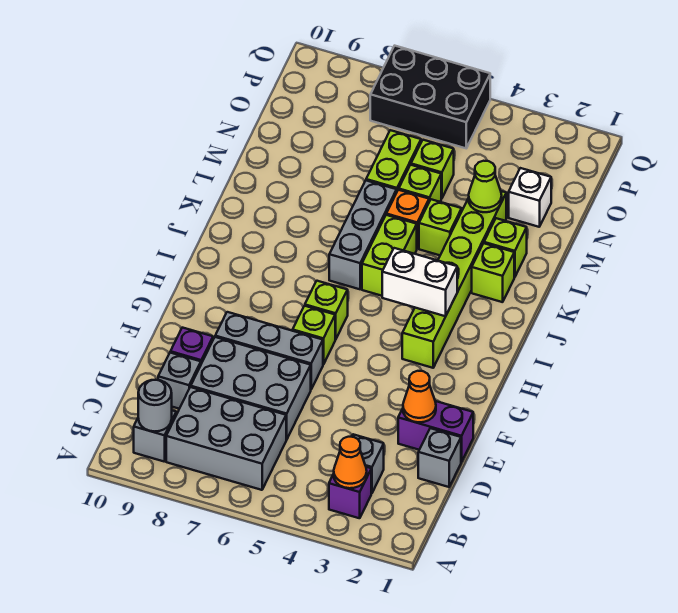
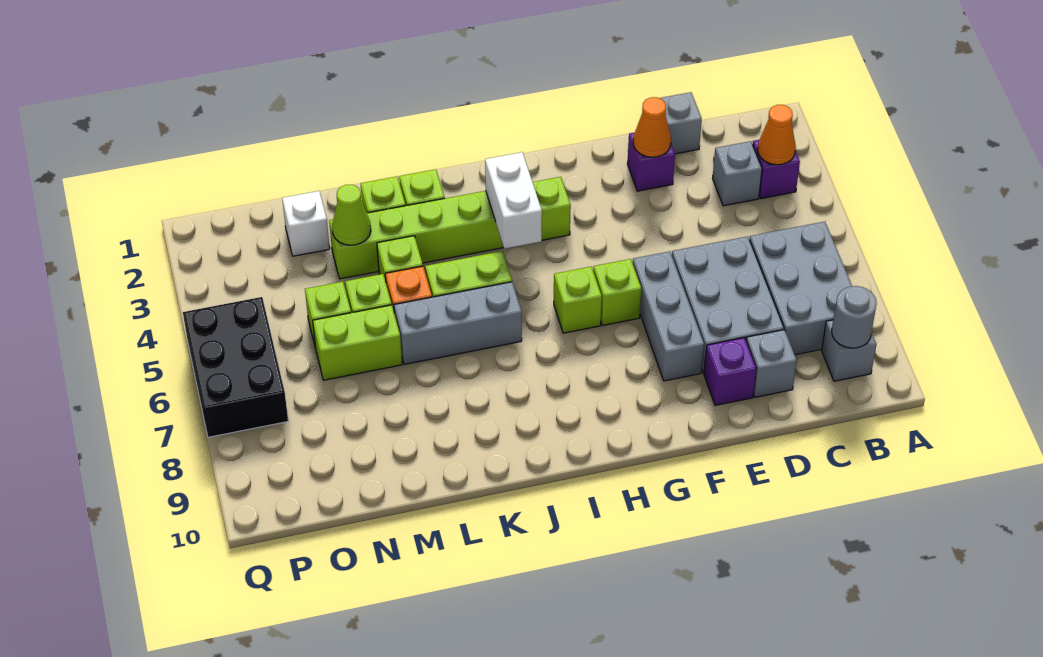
purple brick E1:E2 level 1 -> purple brick E2 level 1

